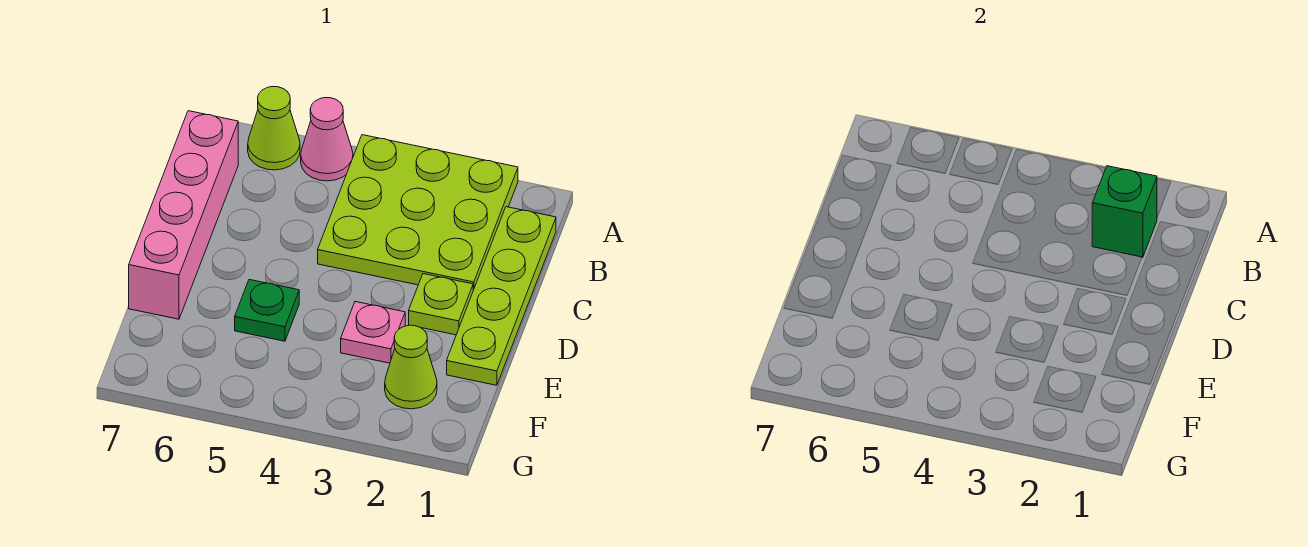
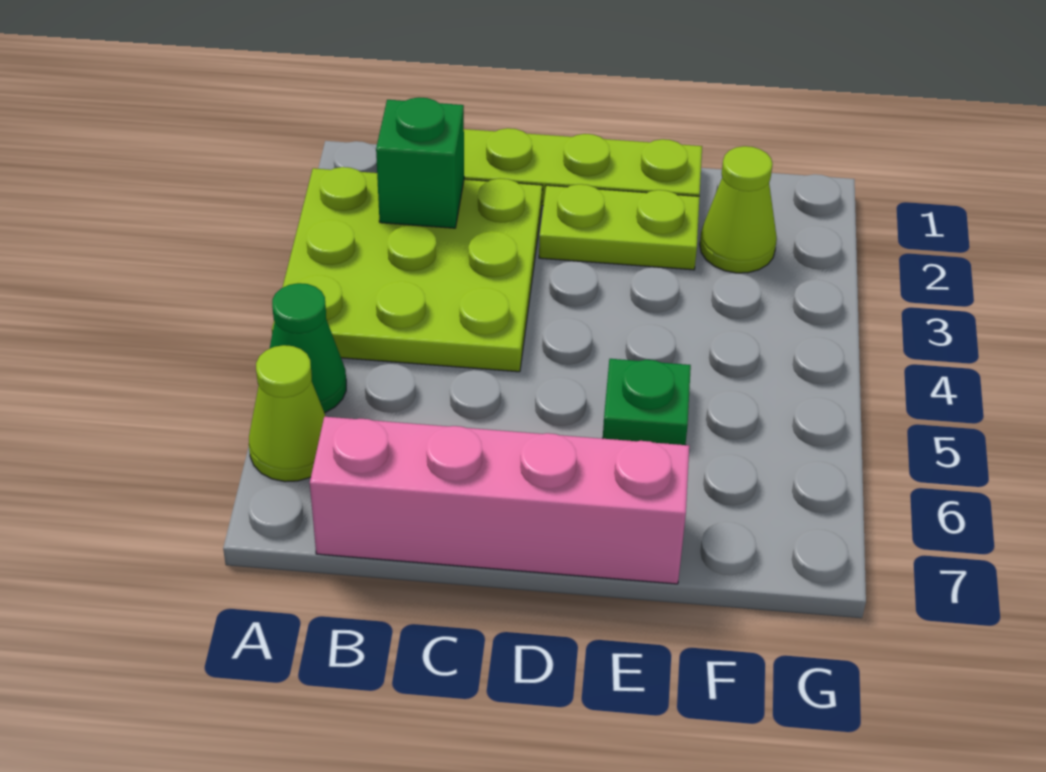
pink cone A5 level 1 -> green cone A5 level 1
lime plate D2 level 1 -> lime plate D2:E2 level 1
pink plate E3 level 1 -> none

